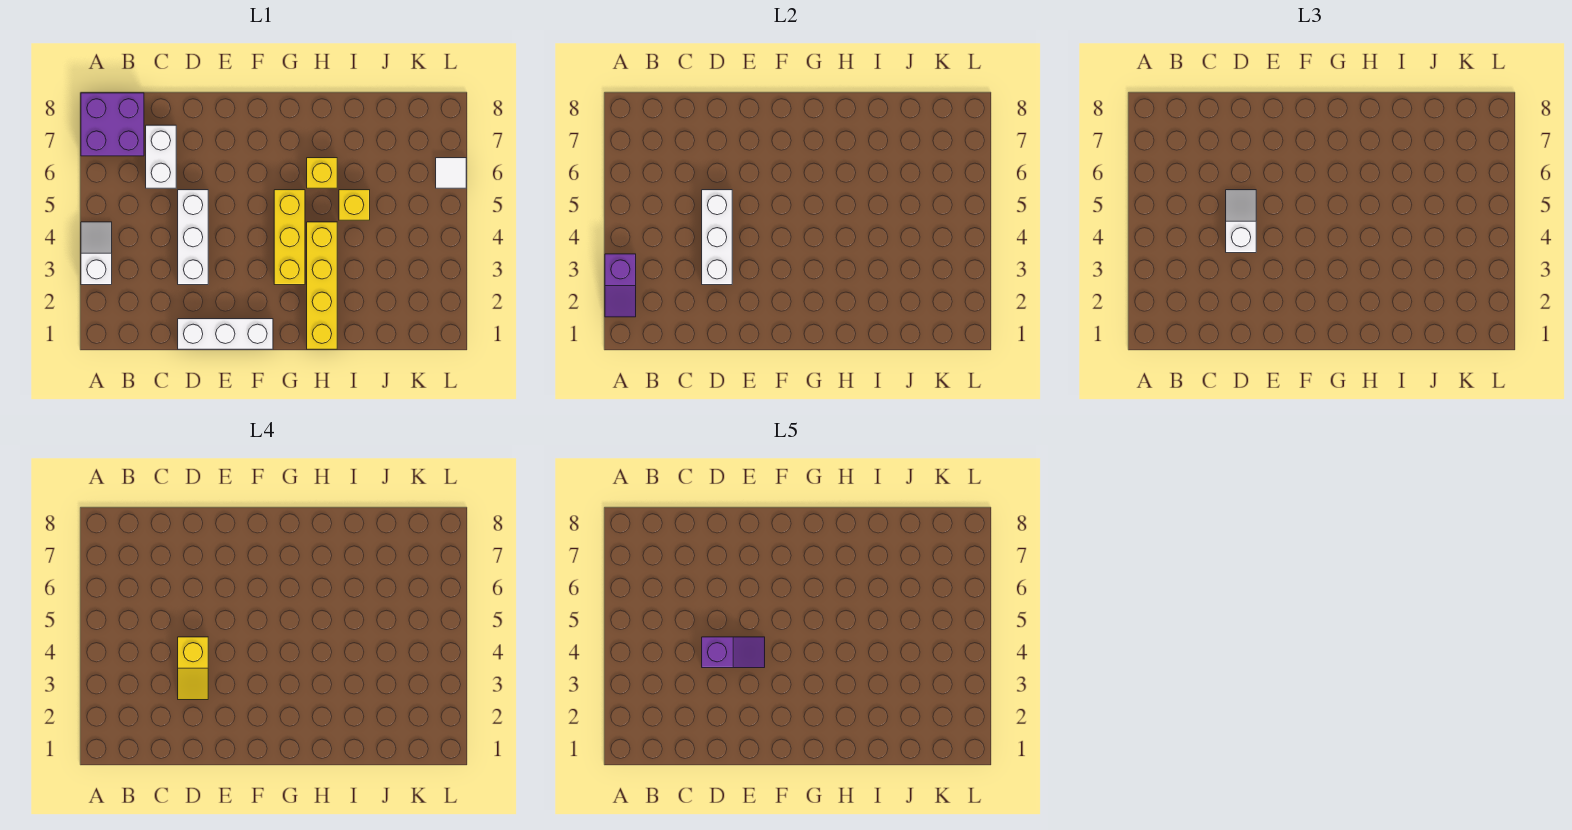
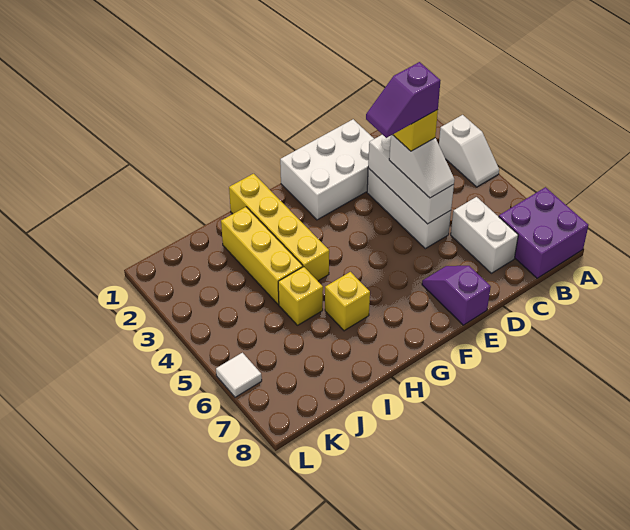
purple slope A2:A3 level 2 top 3 -> purple slope E7:E8 level 1 top 8
white brick D1:F1 level 1 -> white brick D1:F2 level 1
yellow brick G3:G5 level 1 -> yellow brick I2:I4 level 1

